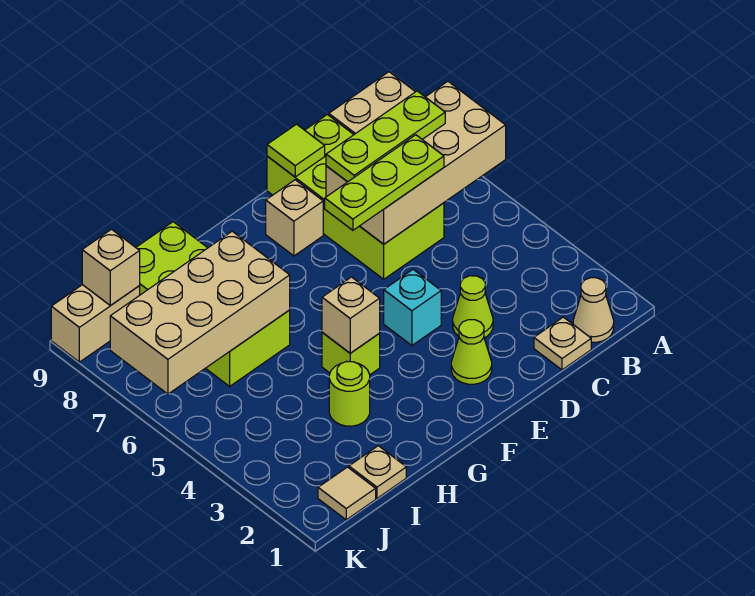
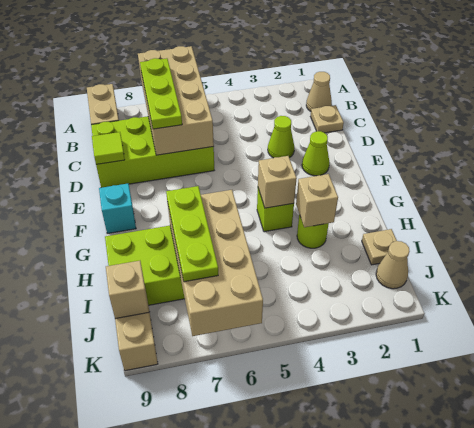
lime plate C6:E6 level 3 -> lime plate H7:J7 level 3
cyan brick E4 level 1 -> cyan brick F9 level 1
tan brick E8 level 1 -> tan brick H3 level 2
tan tile J1 level 1 -> tan cone J1 level 1

